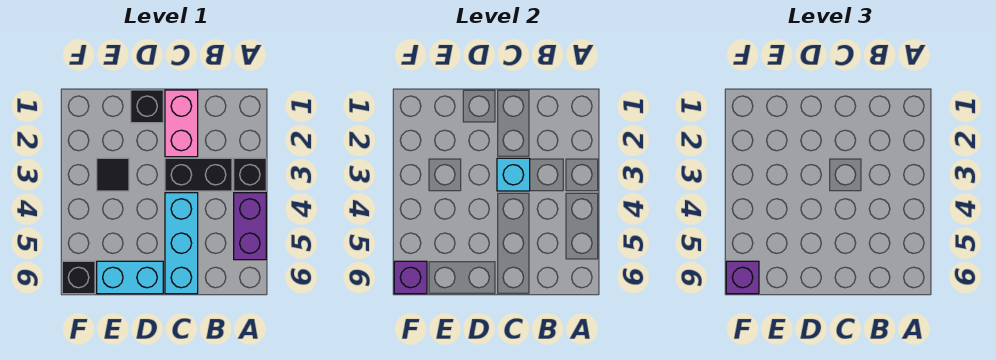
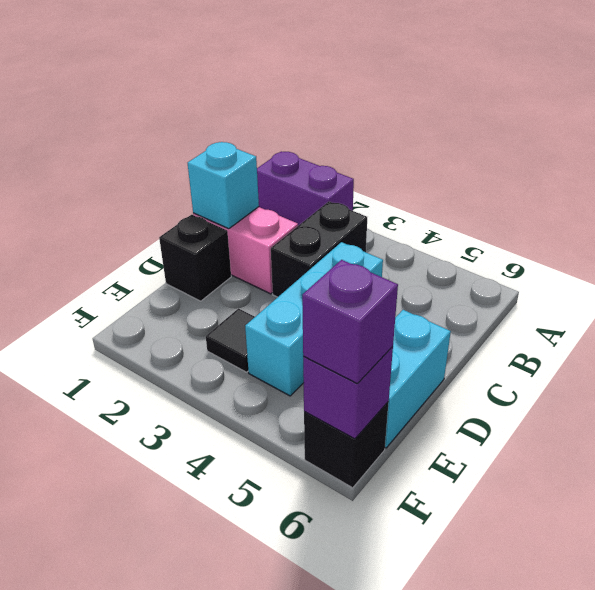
black brick A3 level 1 -> none
purple brick A4:A5 level 1 -> purple brick A1:A2 level 1
cyan brick C3 level 2 -> cyan brick C1 level 2
cyan brick C4:C6 level 1 -> cyan brick C4:E4 level 1

